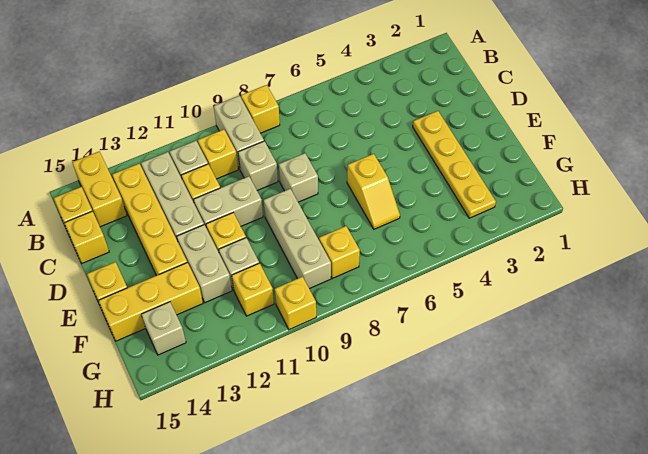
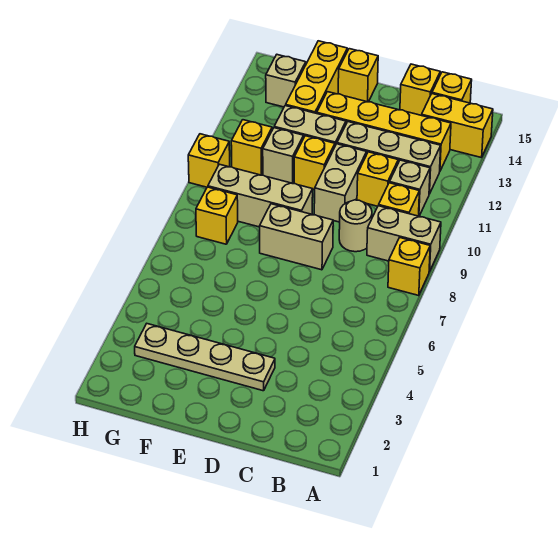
tan brick C9 level 1 -> tan round brick C9 level 1
yellow plate D3:G3 level 1 -> tan plate D3:G3 level 1
tan brick D8 level 1 -> tan brick D8:E8 level 1
yellow slope E6:F6 level 1 top E -> none

